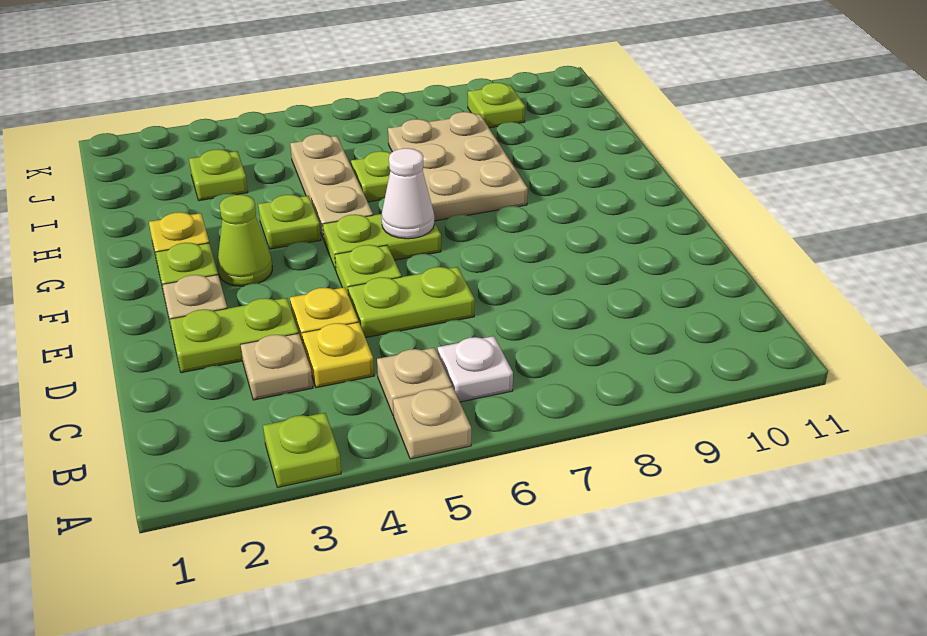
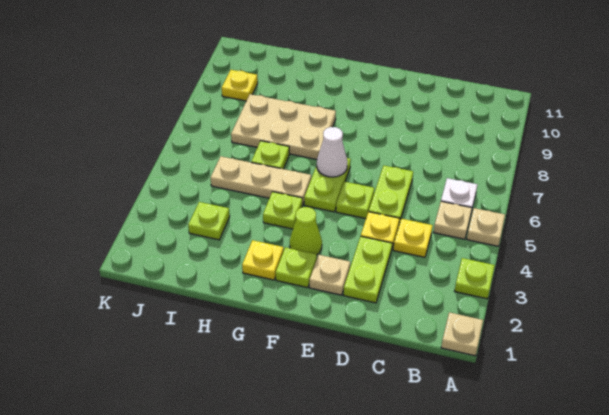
tan plate C3 level 1 -> tan plate A1 level 1
lime plate J9 level 1 -> yellow plate J9 level 1

